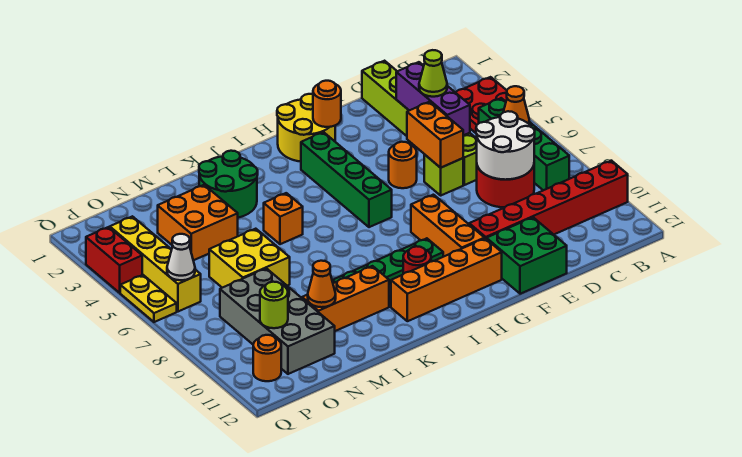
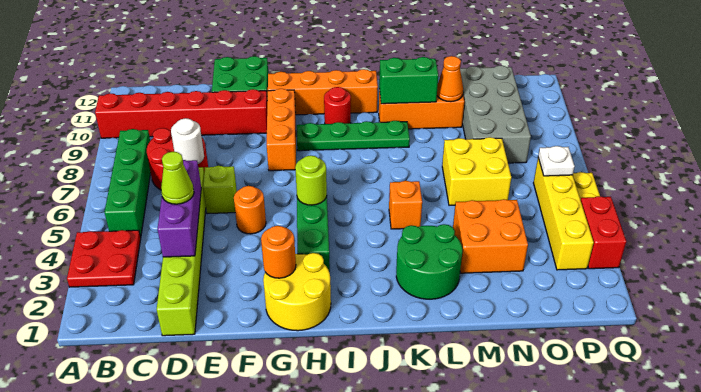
orange cone B6 level 2 -> none
white round brick C7:D8 level 2 -> white round brick D7 level 2
orange brick E5:E6 level 2 -> none
none -> green brick K10:L10 level 2
lime round brick O10 level 2 -> lime round brick H5 level 2
white cone P6 level 2 -> white plate P6 level 2
orange round brick P11 level 1 -> none

